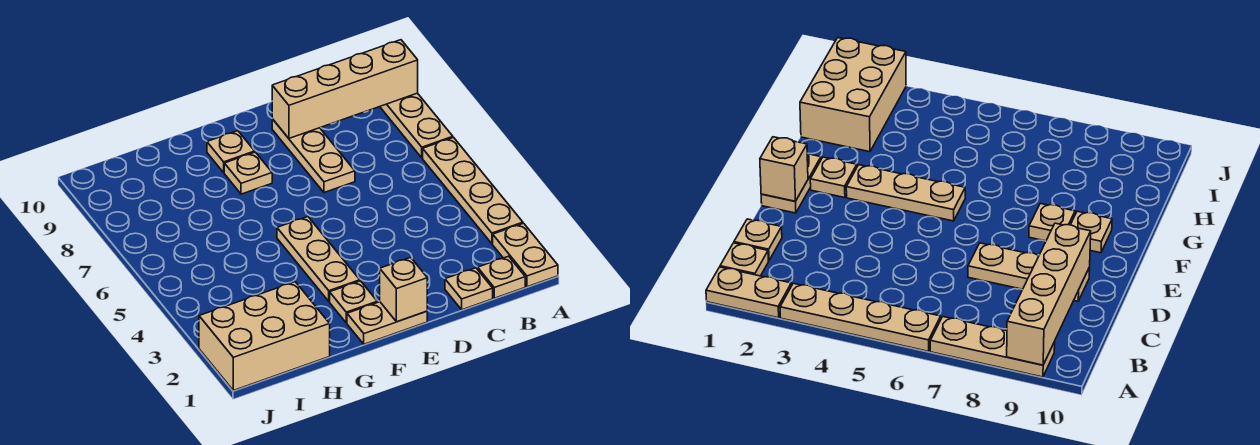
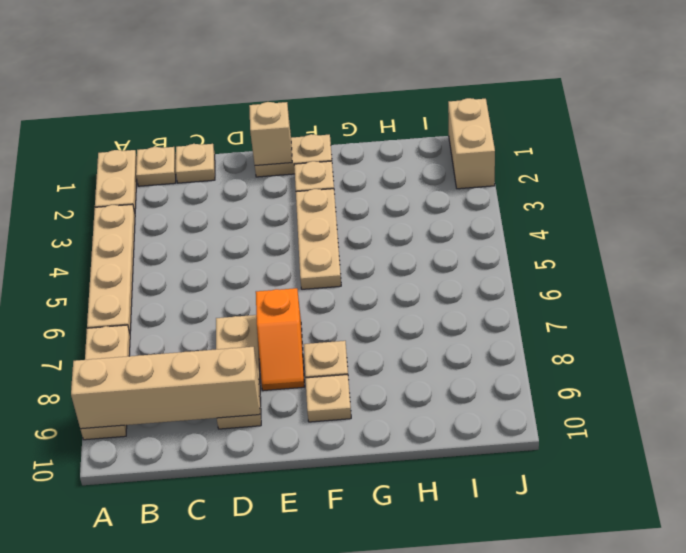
none -> orange slope E7:E8 level 1 top 7
tan brick H1:J2 level 1 -> tan brick J1:J2 level 1

